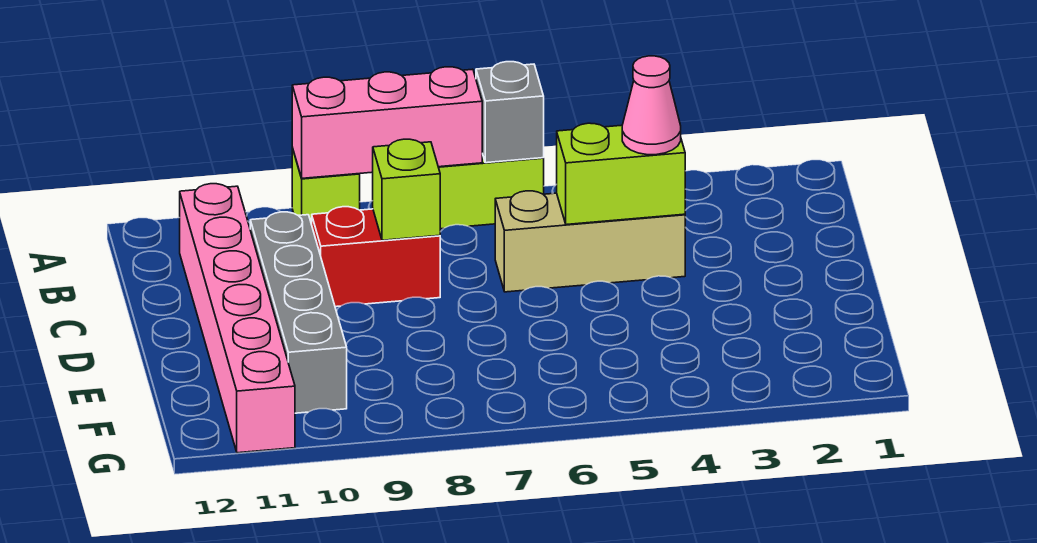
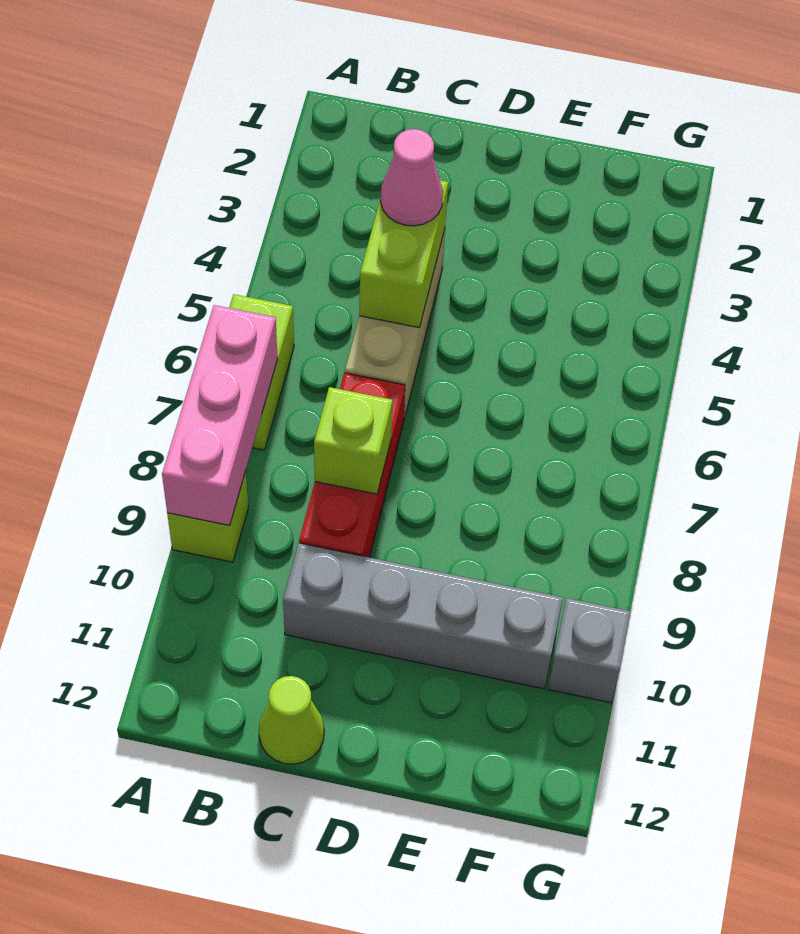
grey brick A6 level 2 -> grey brick G10 level 1
pink brick B11:G11 level 1 -> none
red brick C8:C9 level 1 -> red brick C7:C9 level 1
none -> lime cone C12 level 1

